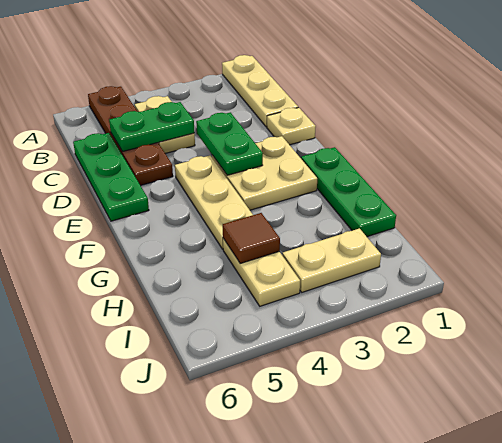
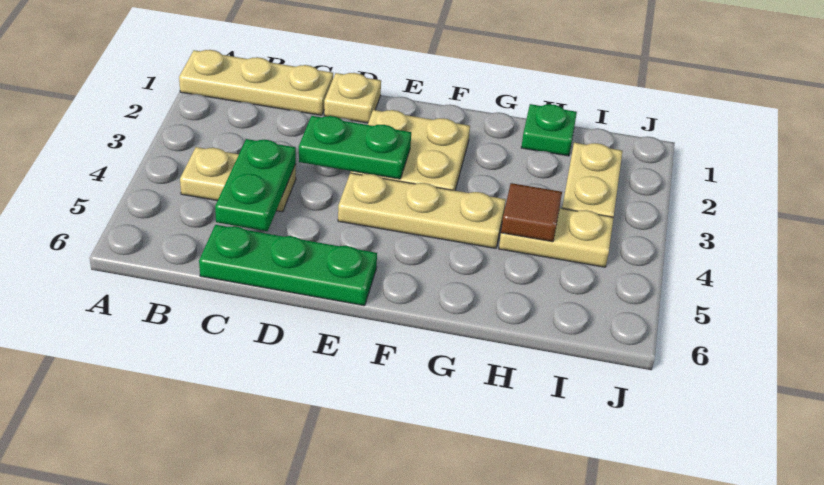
brown plate A5:D5 level 1 -> none
green plate F1:H1 level 1 -> green plate H1 level 1

